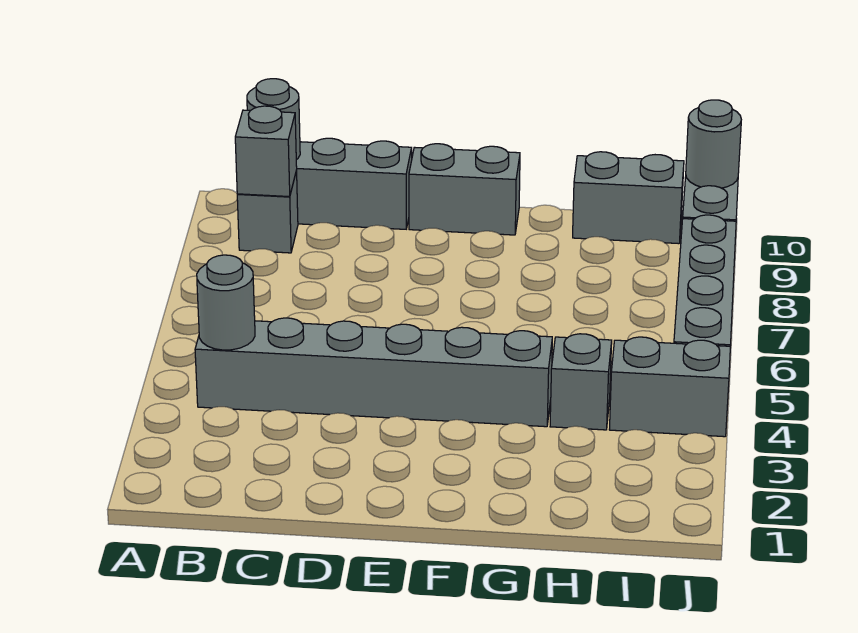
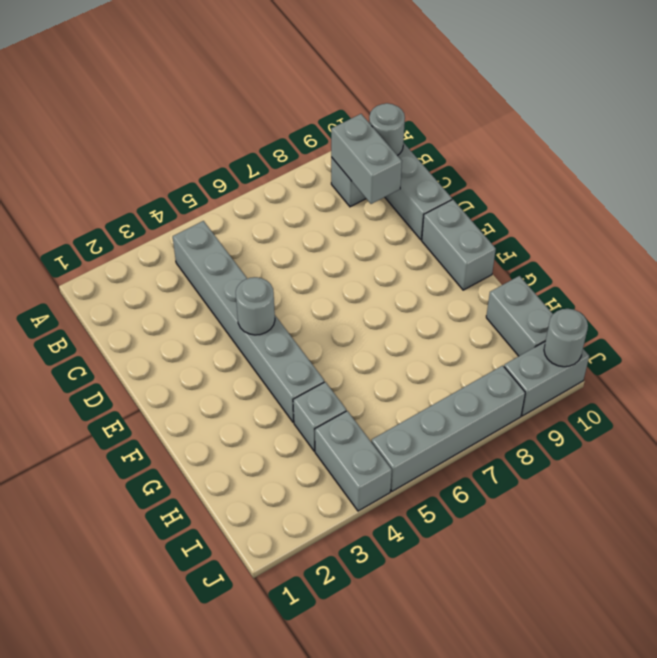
grey round brick B4 level 2 -> grey round brick E4 level 2
grey brick B9 level 2 -> grey brick B9:C9 level 2

